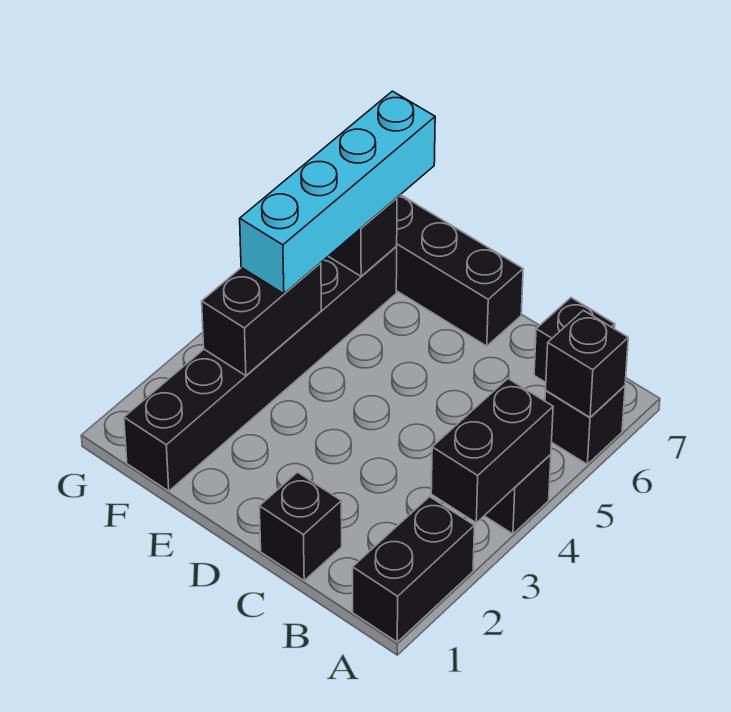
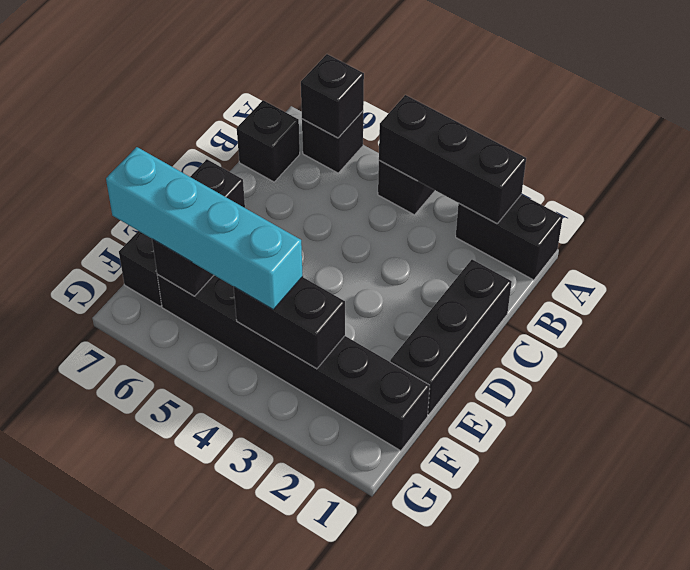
black brick A3:A4 level 2 -> black brick A2:A4 level 2
black brick C1 level 1 -> black brick C1:E1 level 1

